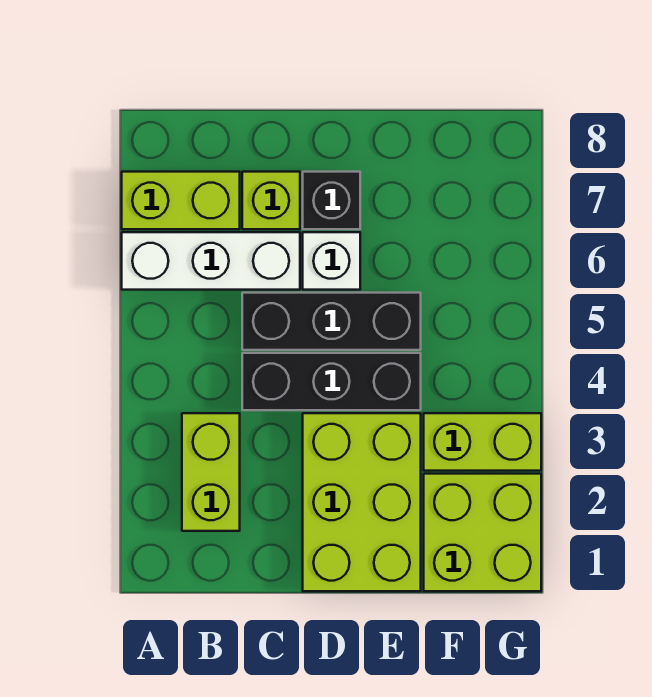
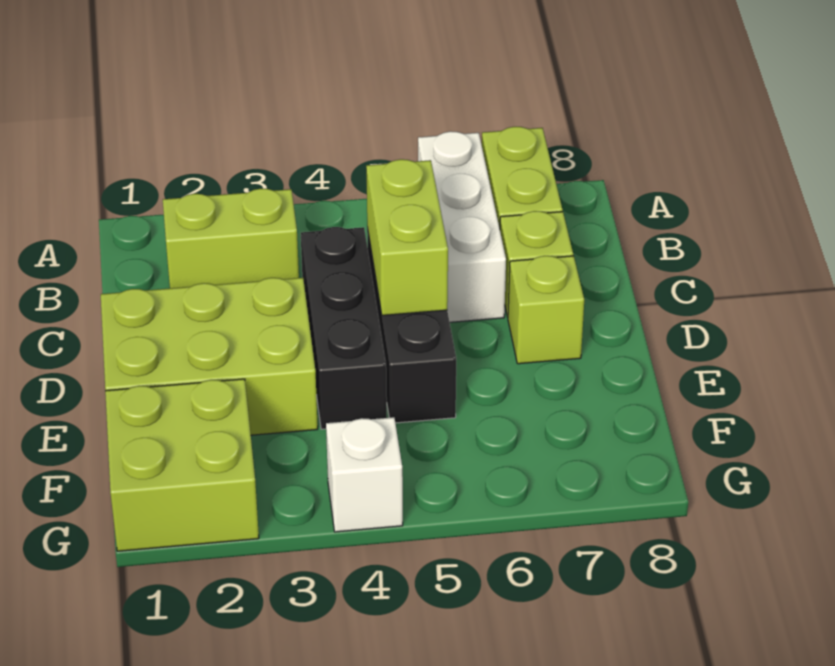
white brick D6 level 1 -> white brick G4 level 1
black brick D7 level 1 -> lime brick D7 level 1
lime brick F3:G3 level 1 -> lime brick C5:D5 level 2

